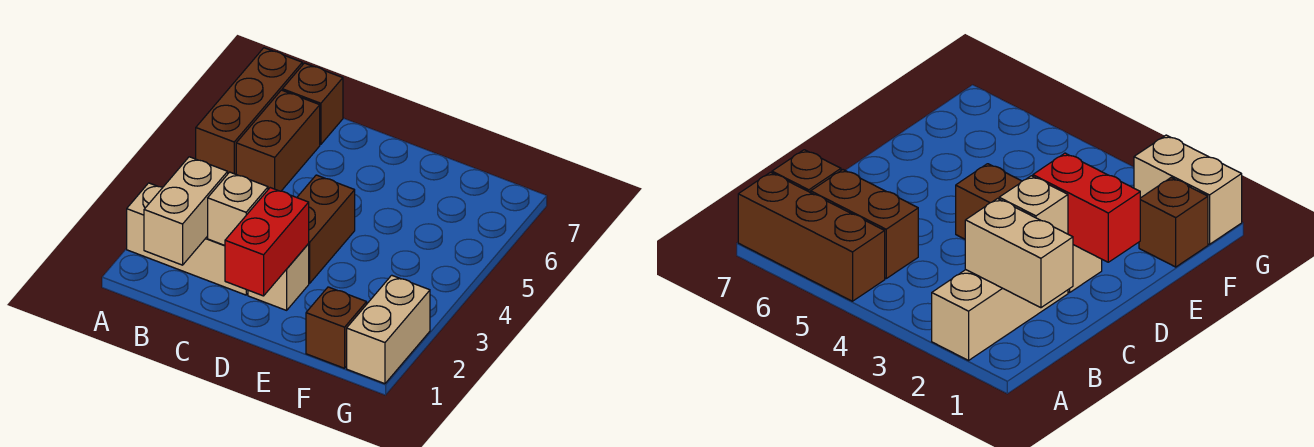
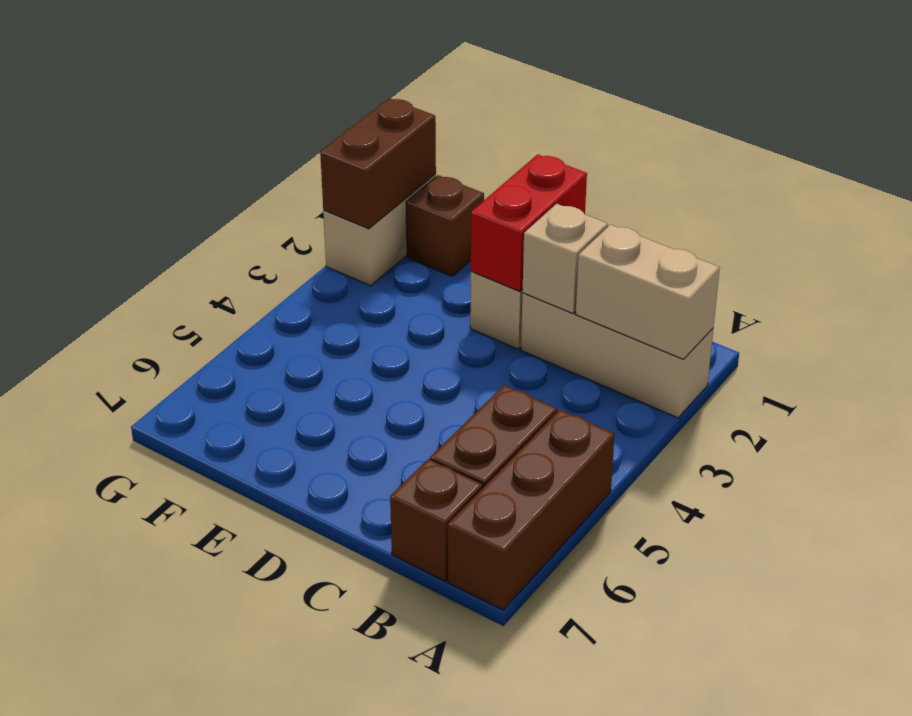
tan brick B1:B2 level 2 -> tan brick A2:B2 level 2
brown brick D3:D4 level 1 -> brown brick G1:G2 level 2

